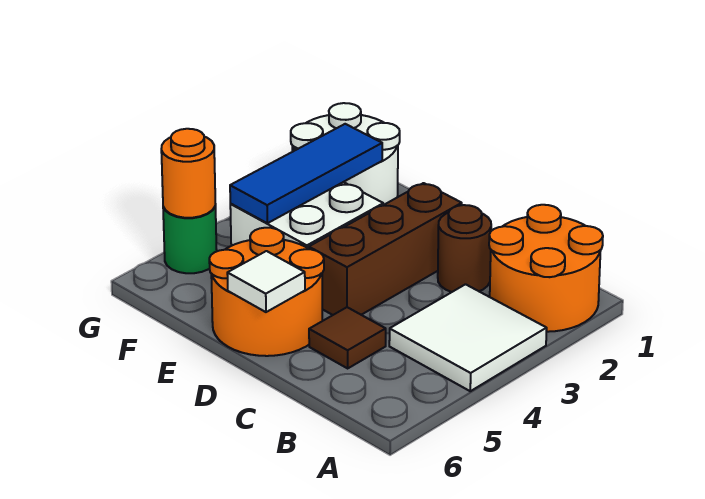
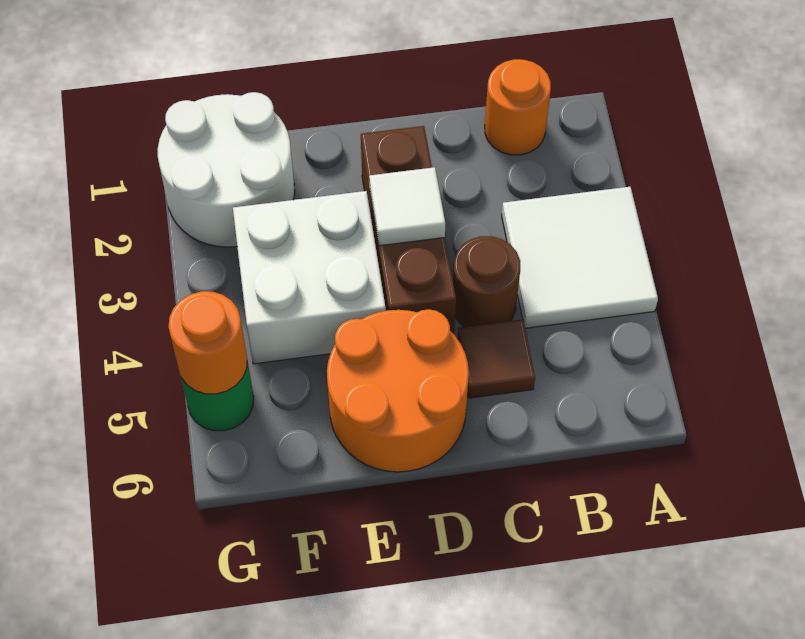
orange round brick A1:B2 level 1 -> orange round brick B1 level 1
brown round brick C2 level 1 -> brown round brick C4 level 1
white tile D6 level 2 -> white tile D3 level 2
blue tile F2:F4 level 2 -> none

